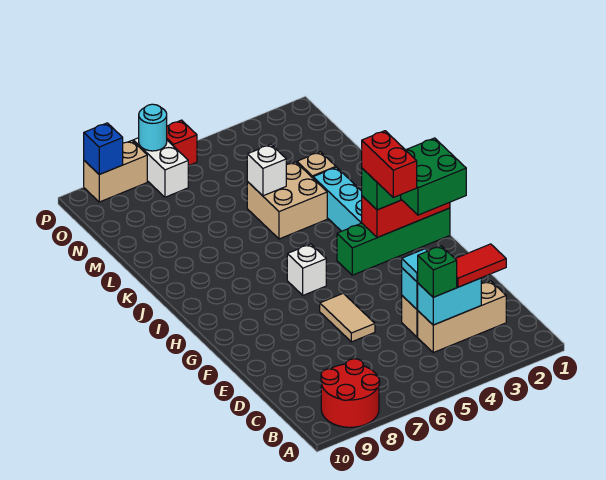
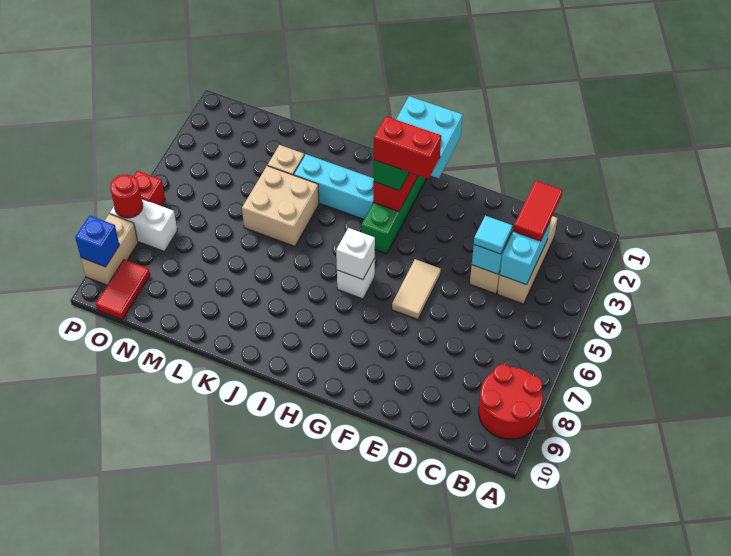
green brick C4 level 3 -> none
tan tile E6:F6 level 1 -> tan tile F5:F6 level 1
green brick G1:H2 level 3 -> cyan brick G1:H2 level 3
white brick L5 level 2 -> white brick H6 level 2
none -> red tile O9:O10 level 1
cyan round brick P7 level 2 -> red round brick P7 level 2

